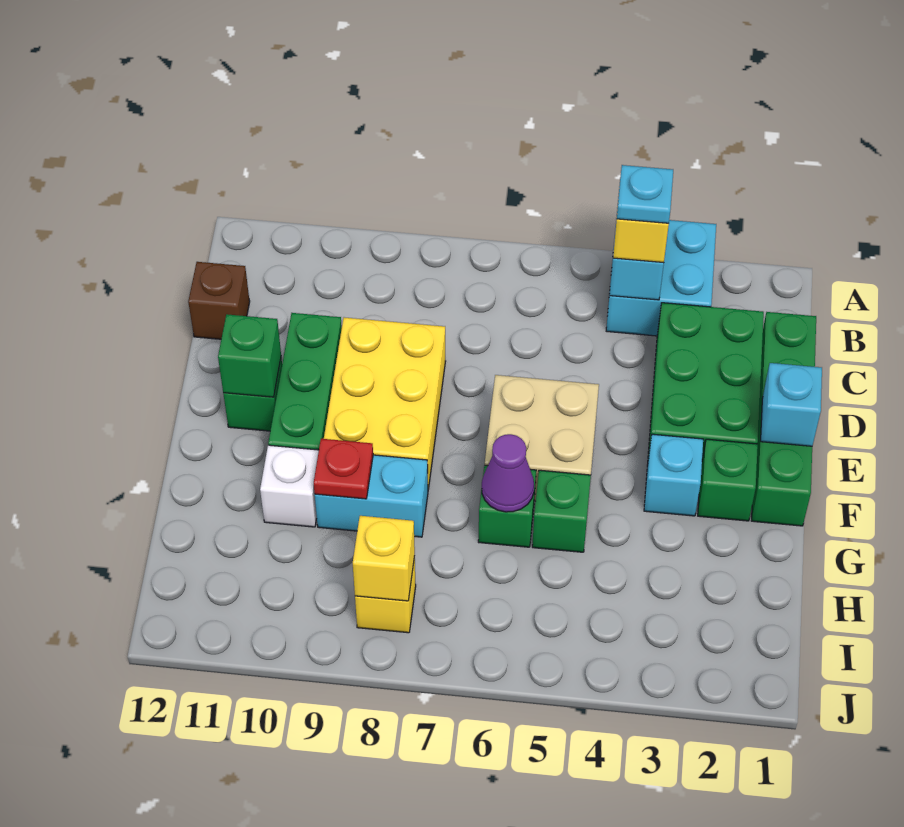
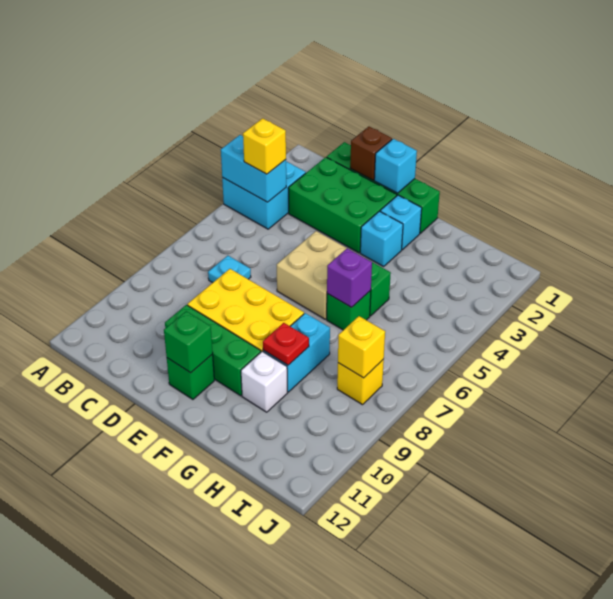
cyan plate B4 level 4 -> cyan plate C7 level 1
brown brick C12 level 1 -> brown brick D1 level 2
green brick F2 level 1 -> cyan brick F2 level 1
purple cone G6 level 2 -> purple brick G6 level 2

